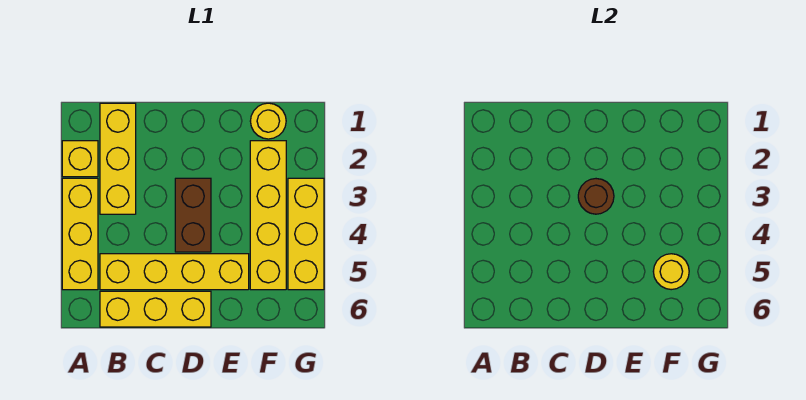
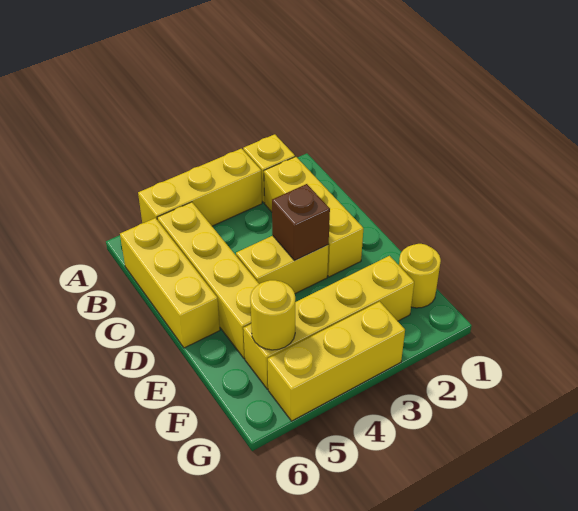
yellow brick B1:B3 level 1 -> yellow brick B2:D2 level 1
brown brick D3:D4 level 1 -> yellow brick D3:D4 level 1
brown round brick D3 level 2 -> brown brick D3 level 2

